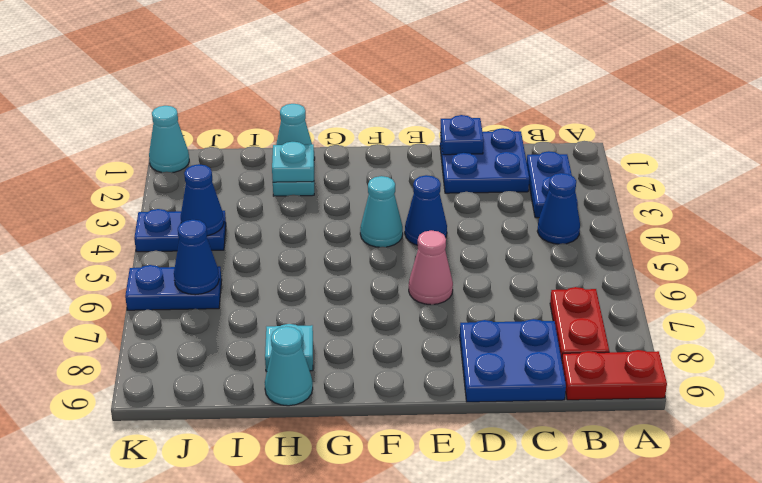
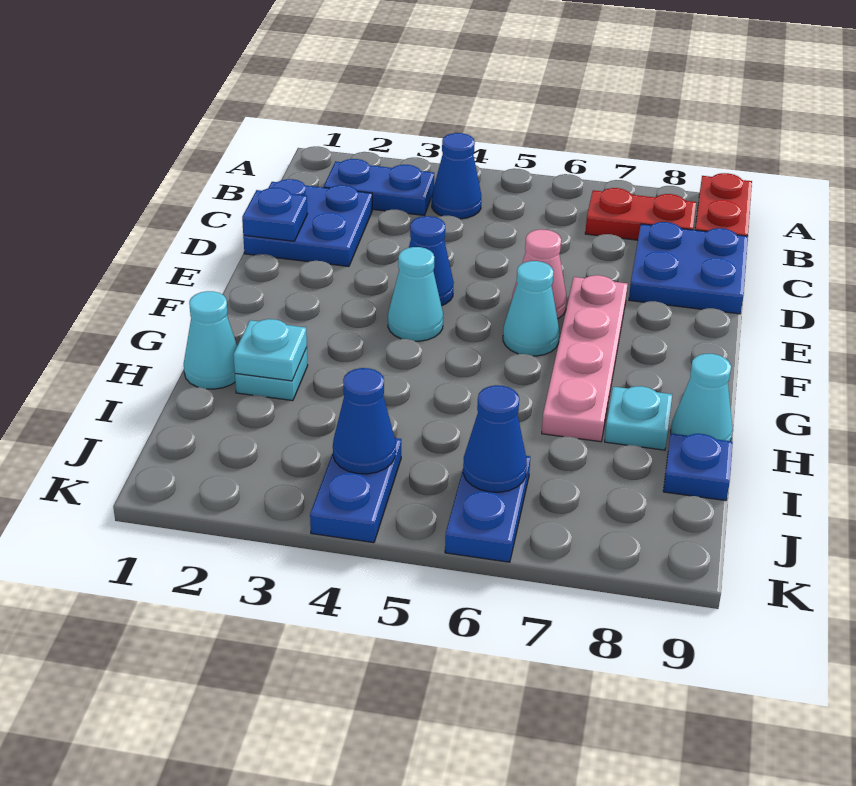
none -> pink plate E7:H7 level 1
none -> blue plate I9 level 1
cyan cone K1 level 1 -> cyan cone F6 level 1

